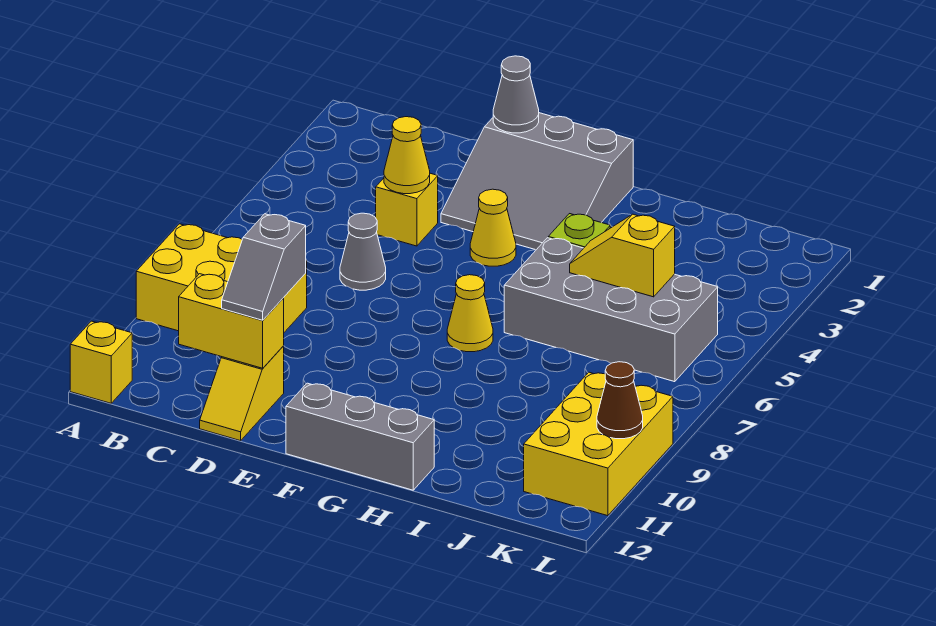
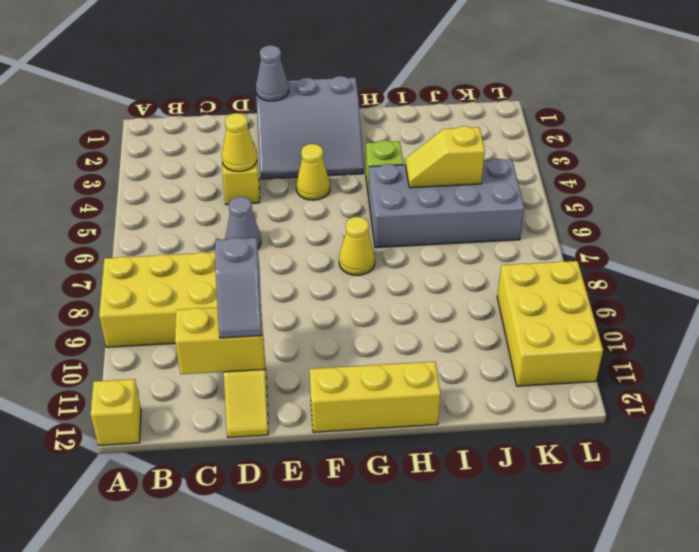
grey brick F12:H12 level 1 -> yellow brick F12:H12 level 1
brown cone L10 level 2 -> none

